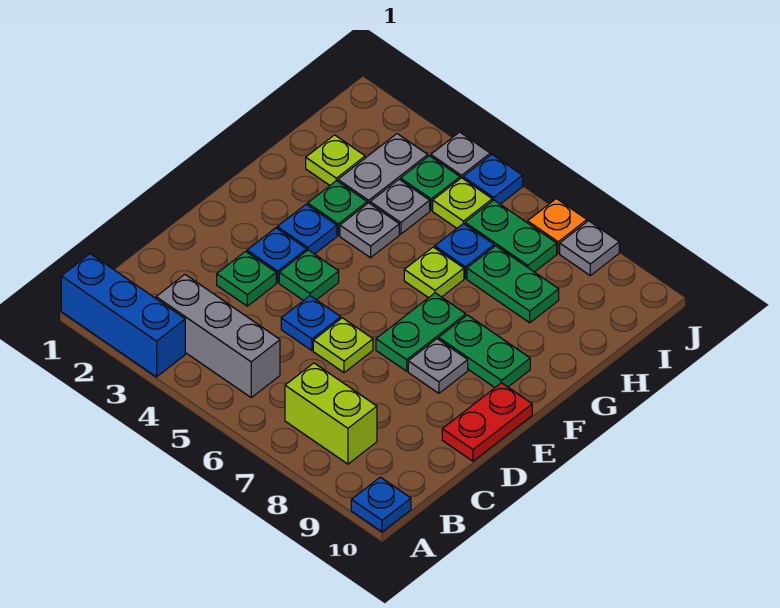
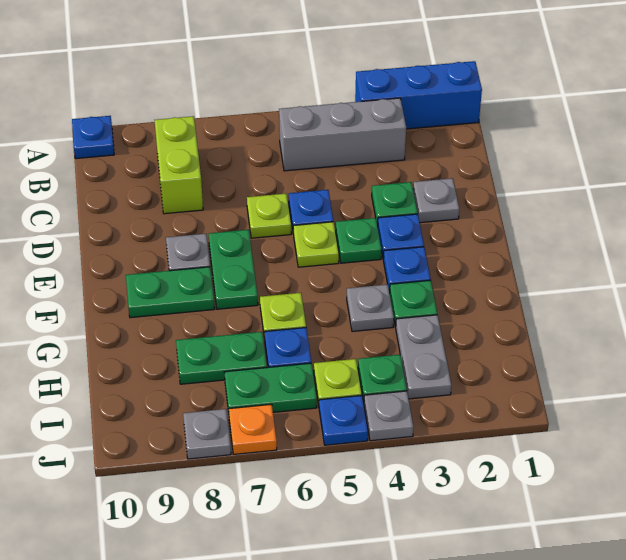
lime brick B7:B8 level 1 -> lime brick B8:C8 level 1
red plate D10:E10 level 1 -> none
lime plate H2 level 1 -> lime plate E5 level 1
grey plate H4 level 1 -> grey plate D2 level 1

